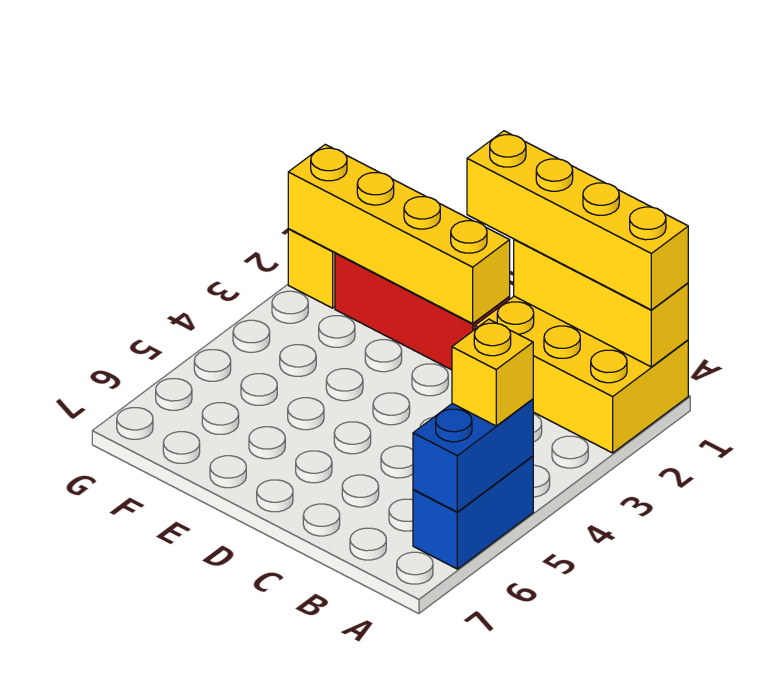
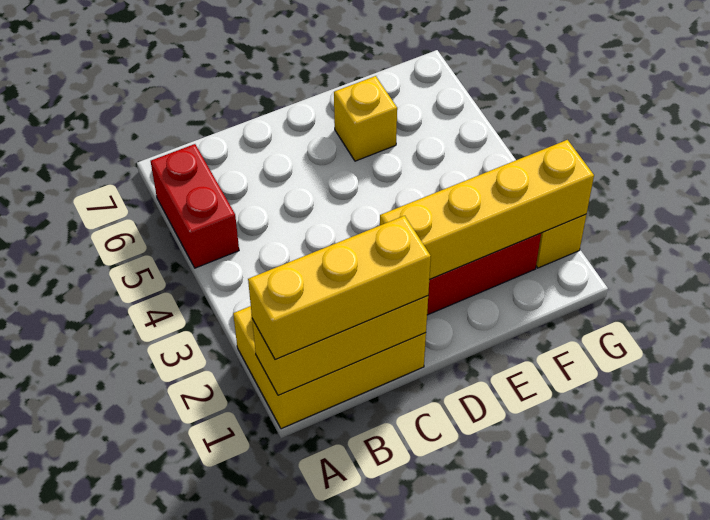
yellow brick A1:D1 level 3 -> yellow brick A1:C1 level 3
blue brick A5:A6 level 1 -> red brick A5:A6 level 1
blue brick A5:A6 level 2 -> none
yellow brick A5 level 3 -> yellow brick E6 level 1

